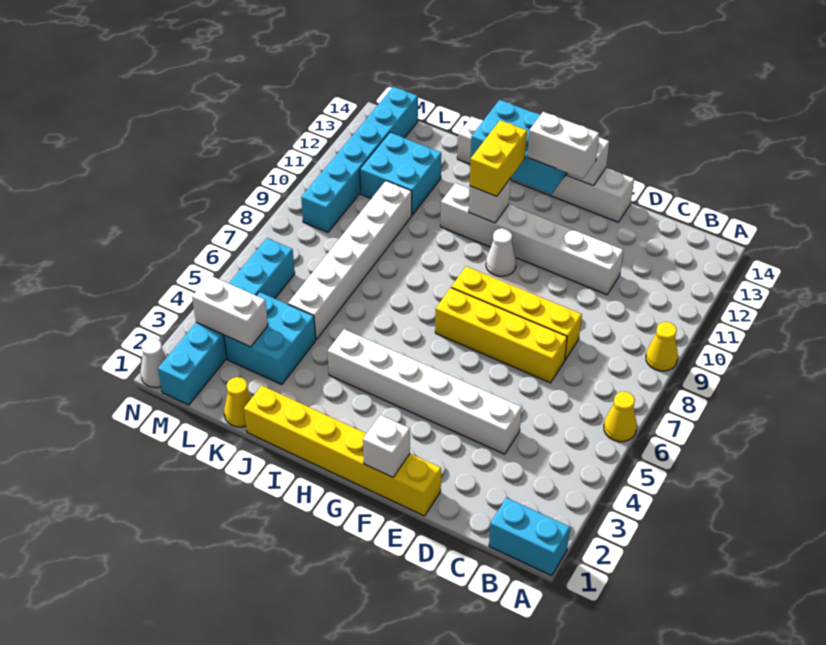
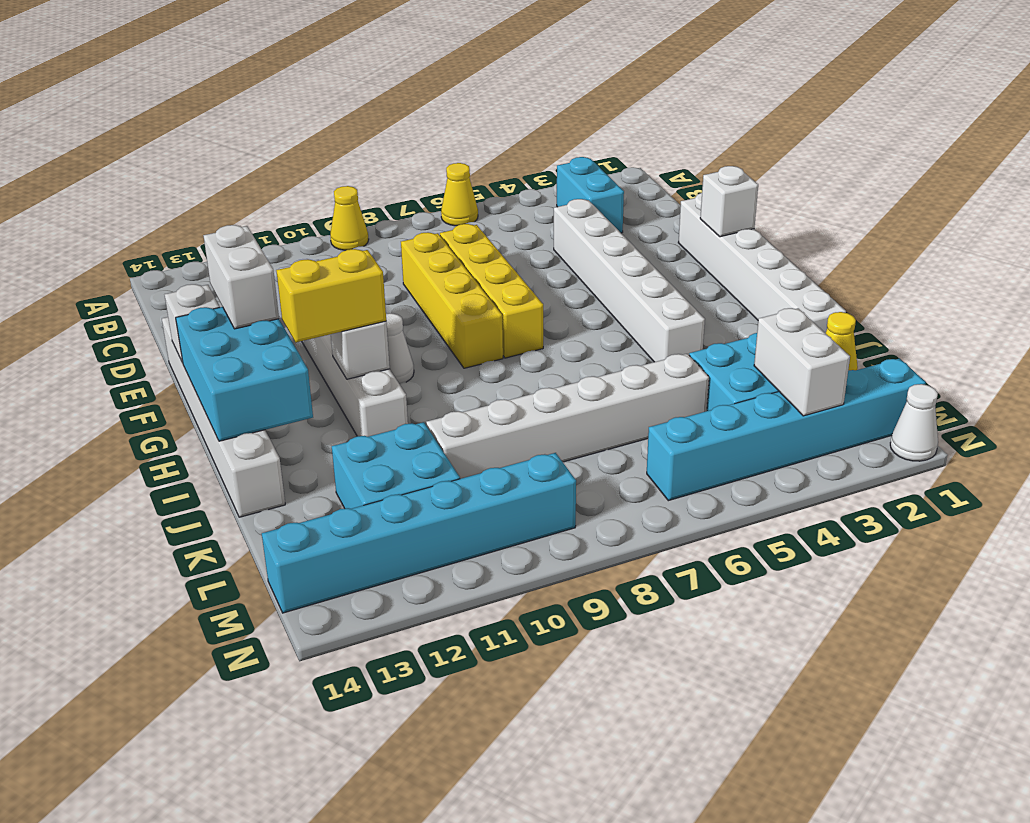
cyan brick A1:B1 level 1 -> cyan brick B3:C3 level 1
yellow brick E1:J1 level 1 -> white brick E1:J1 level 1

